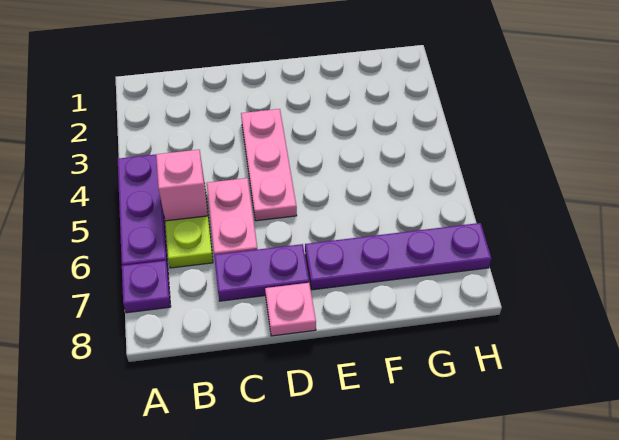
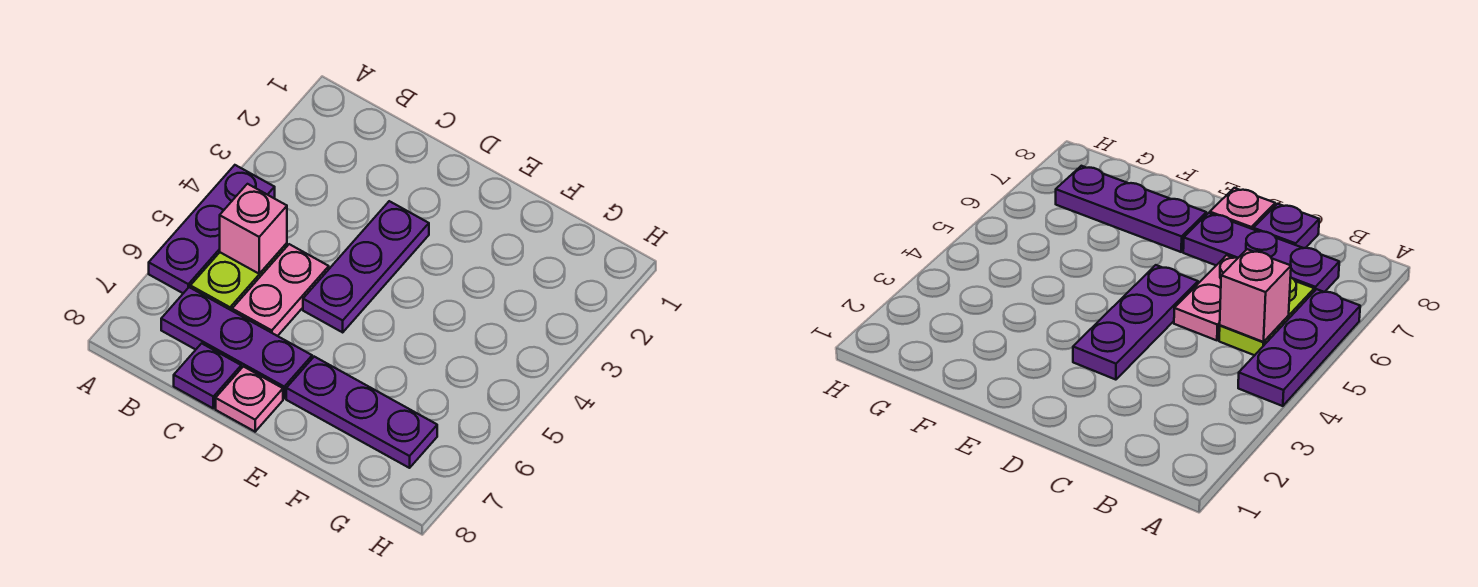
purple plate A7 level 1 -> purple plate C8 level 1
purple plate C7:D7 level 1 -> purple plate B7:D7 level 1
pink plate D3:D5 level 1 -> purple plate D3:D5 level 1
purple plate E7:H7 level 1 -> purple plate E7:G7 level 1

